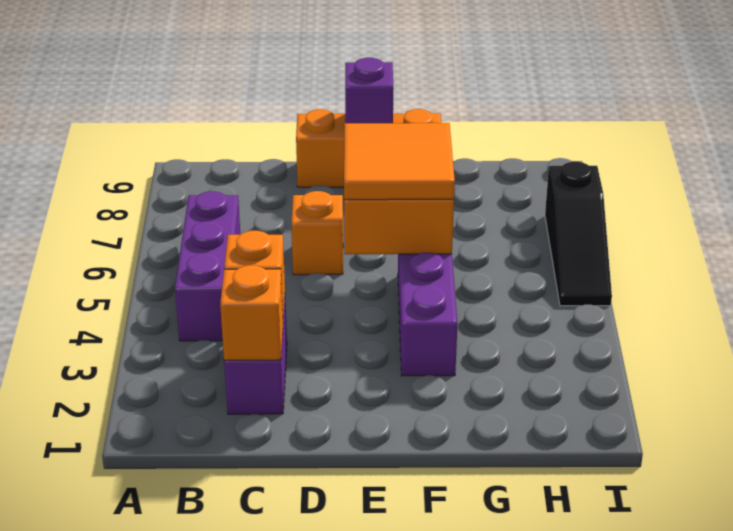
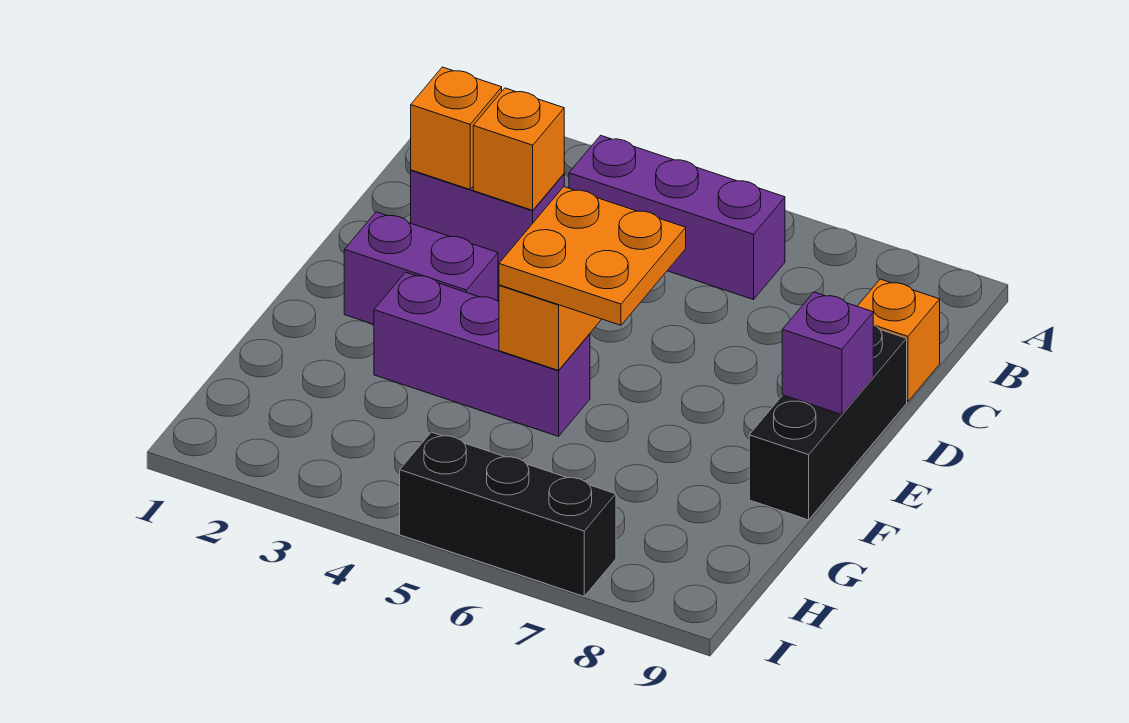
orange brick D6 level 1 -> orange brick C9 level 1
orange brick D9:F9 level 1 -> black brick D9:F9 level 1
none -> purple brick E2:E3 level 1
orange tile E5:F6 level 3 -> orange plate E5:F6 level 3
black slope I5:I7 level 1 top 7 -> black brick I5:I7 level 1

